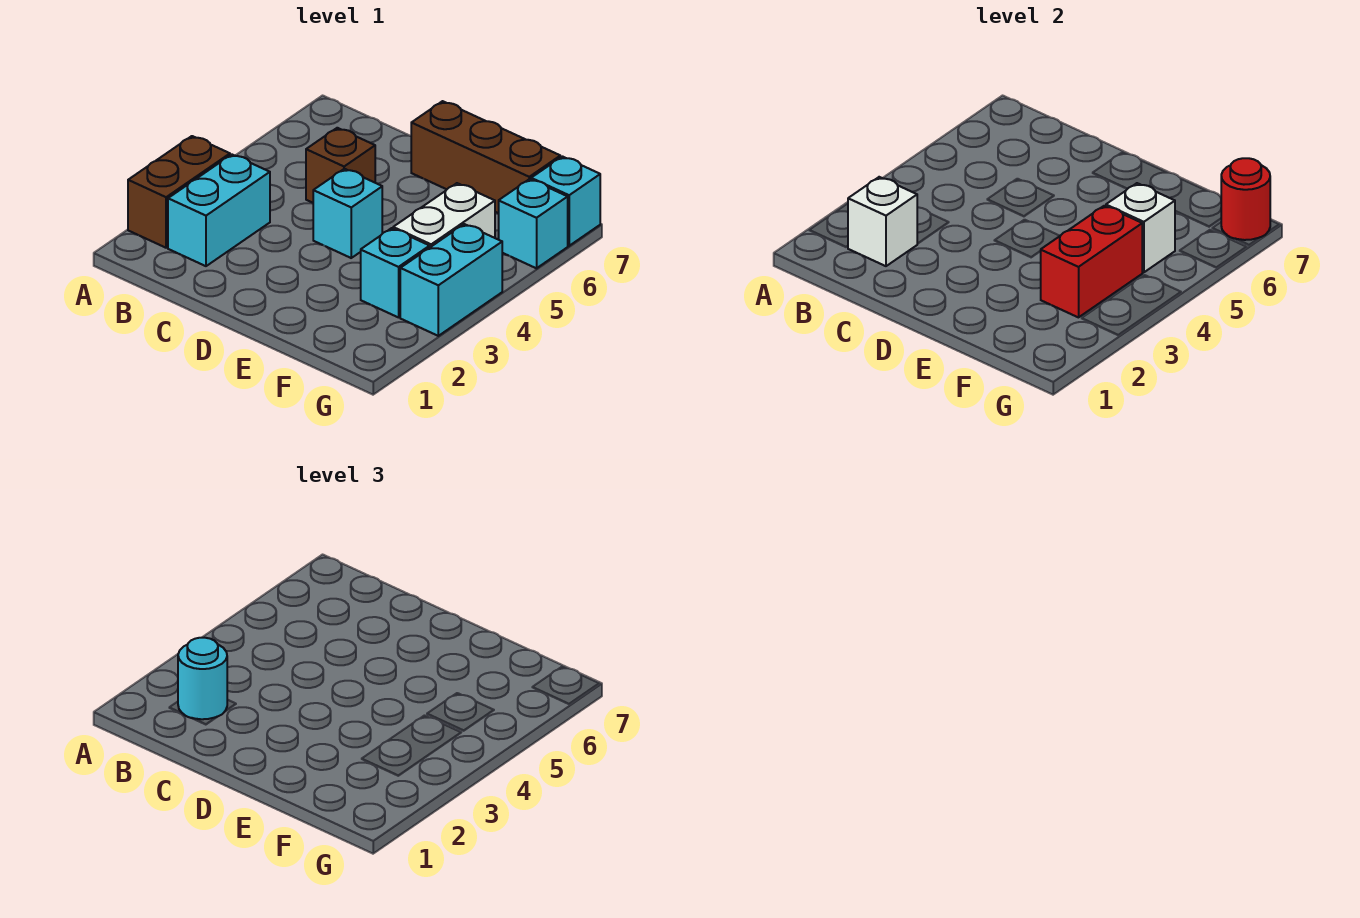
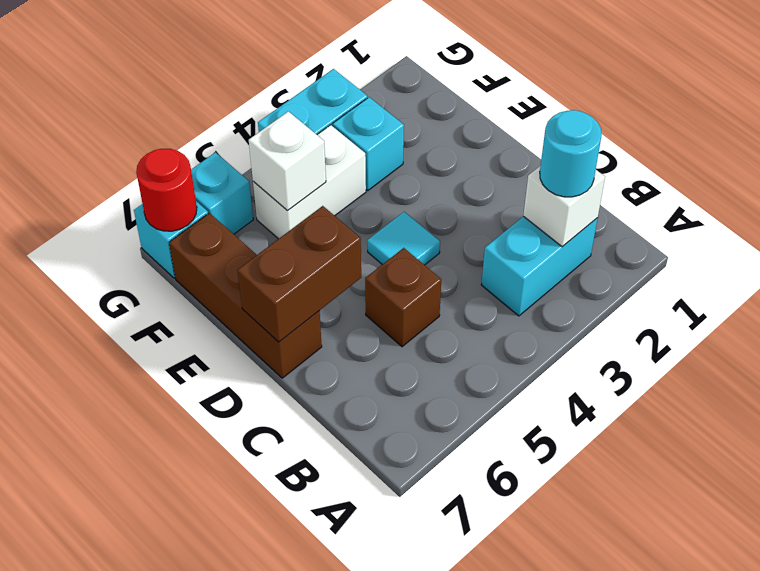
brown brick A2:A3 level 1 -> brown brick D6:D7 level 2
cyan brick D4 level 1 -> cyan tile D4 level 1
red brick F3:F4 level 2 -> none

